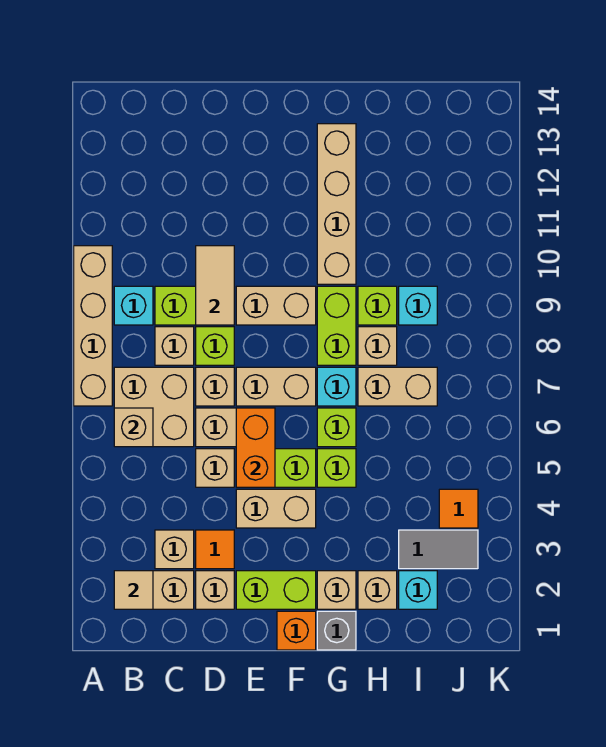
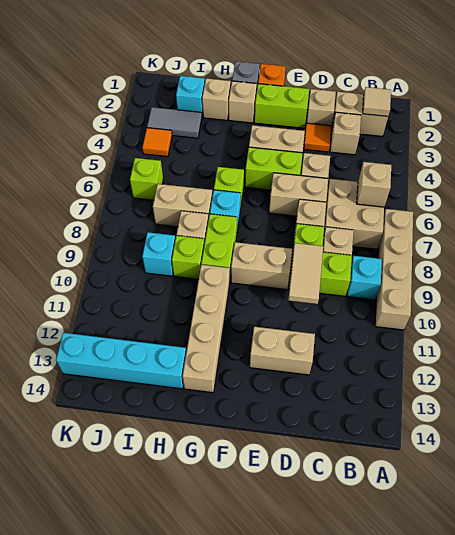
orange brick E5:E6 level 2 -> none
tan brick E7:F7 level 1 -> tan brick D12:E12 level 1
lime brick G5 level 1 -> lime brick J6 level 1
none -> cyan brick H13:K13 level 1

